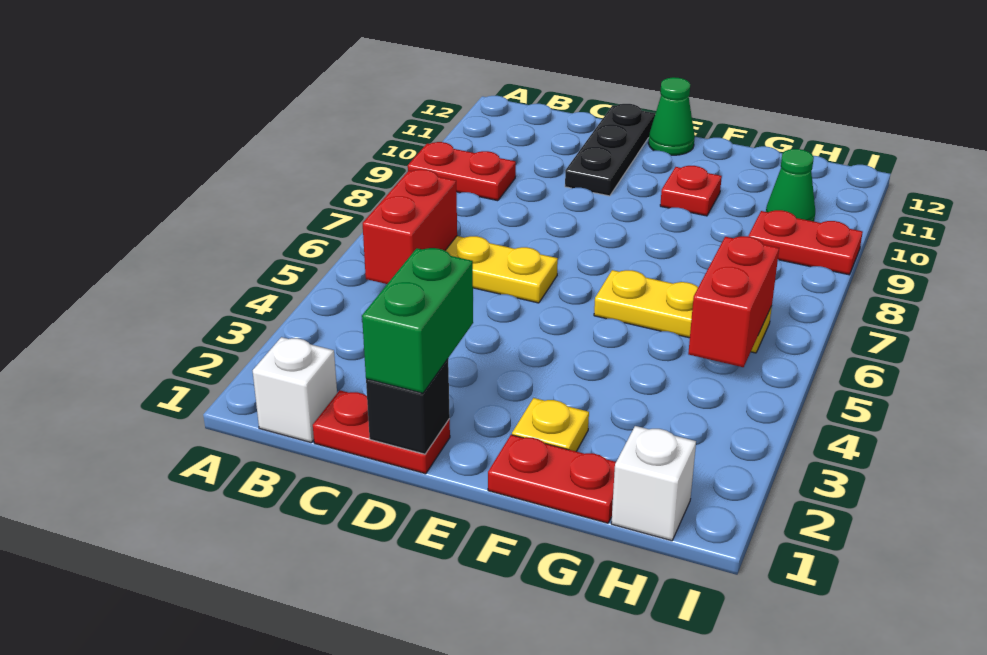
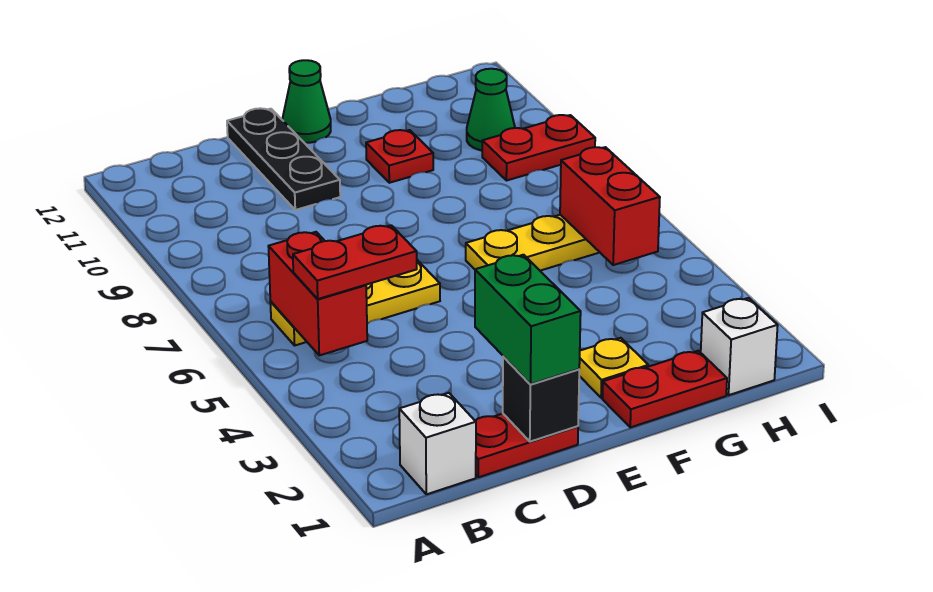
red plate A9:B9 level 1 -> red plate B5:C5 level 3

